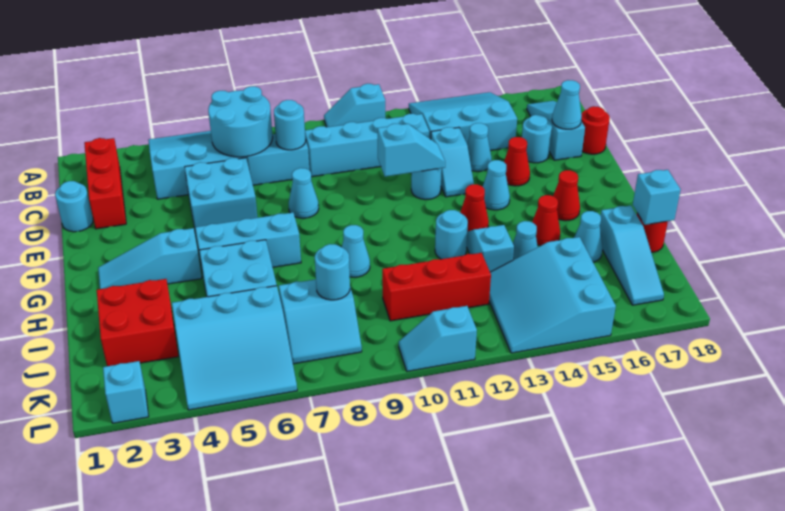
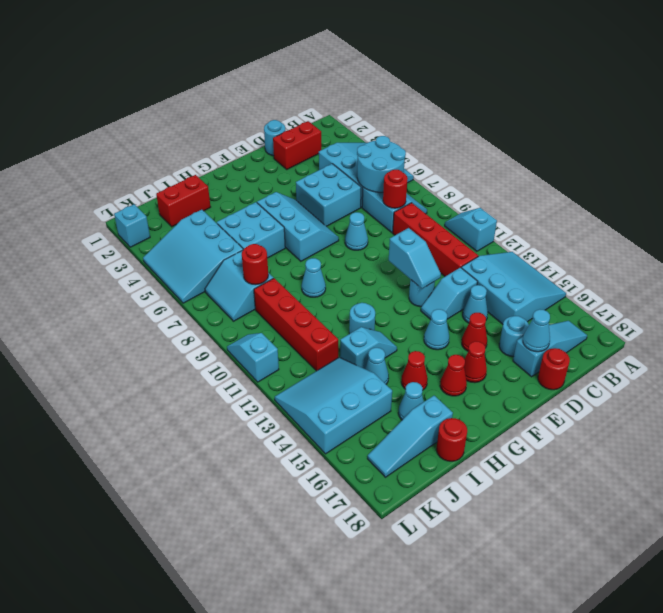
red brick B2:D2 level 1 -> red brick C2:D2 level 1
cyan round brick C8 level 2 -> red round brick C8 level 2
cyan brick C9:C12 level 1 -> red brick C9:C12 level 1
cyan slope G2:G4 level 1 top 4 -> none
red cone G13 level 1 -> red cone F16 level 1
red brick I2:J3 level 1 -> red brick I2:J2 level 1
cyan brick I18 level 2 -> none
cyan round brick J8 level 2 -> red round brick J8 level 2
red brick J10:J12 level 1 -> red brick J9:J12 level 1

